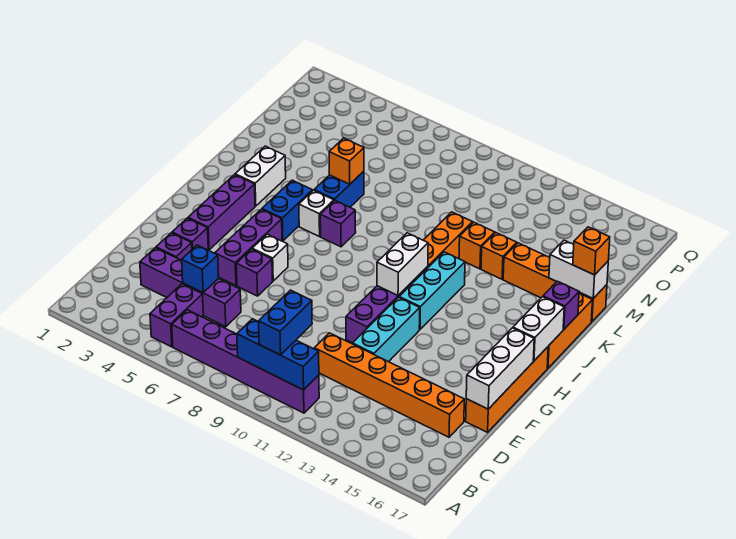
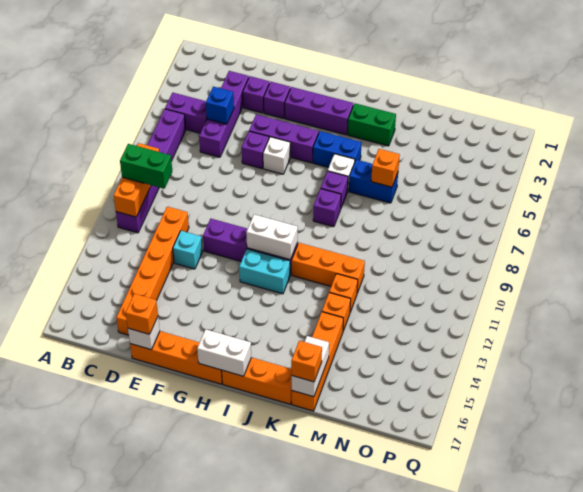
blue brick B9:B11 level 2 -> orange brick B9:B11 level 2
blue brick B10:C10 level 3 -> green brick B10:C10 level 3
cyan brick E12:G12 level 1 -> cyan brick E12 level 1
white brick E17:G17 level 2 -> white brick E17 level 2
none -> orange brick E17 level 3
cyan brick H12:J12 level 1 -> cyan brick H12:I12 level 1
white brick J3:K3 level 1 -> green brick J3:K3 level 1
purple brick J17 level 2 -> purple brick J8 level 1

